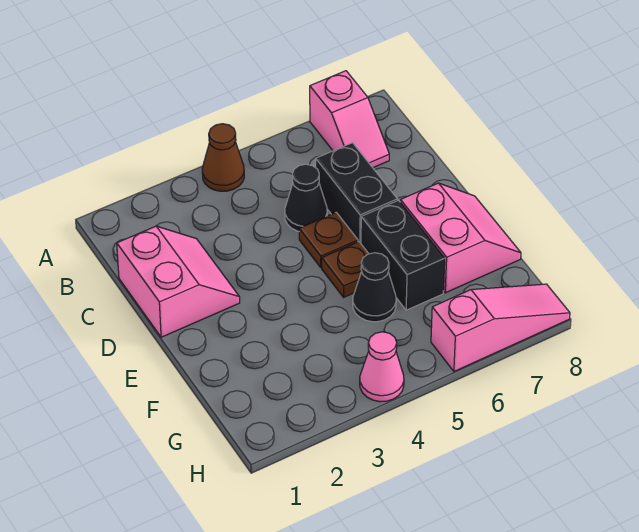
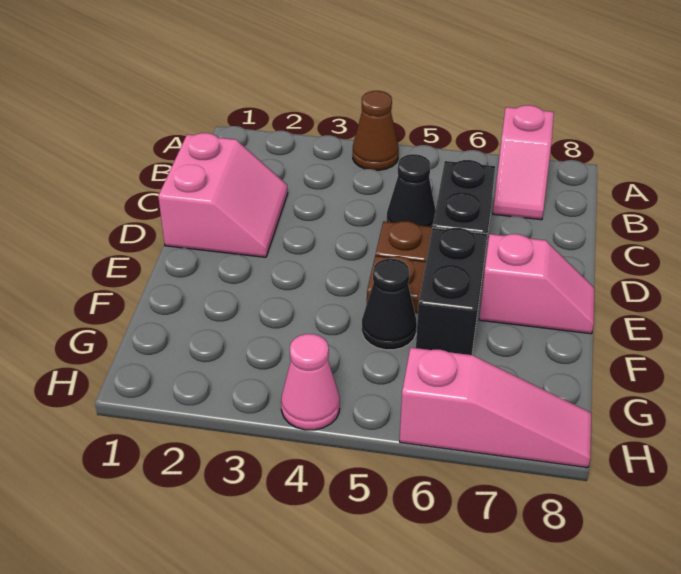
pink slope E7:F8 level 1 top 7 -> pink slope E7:E8 level 1 top 7

